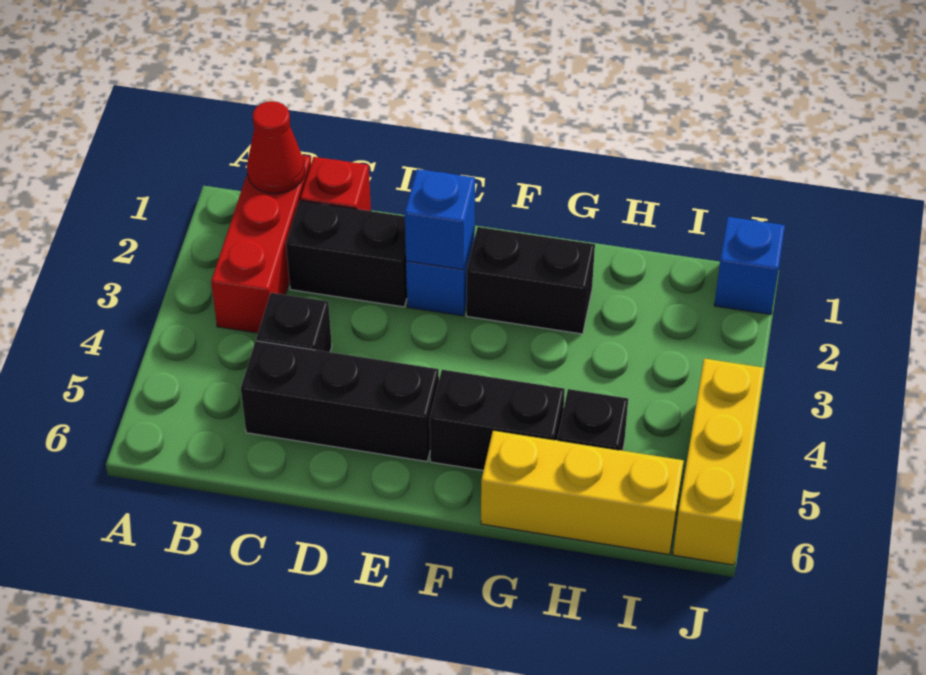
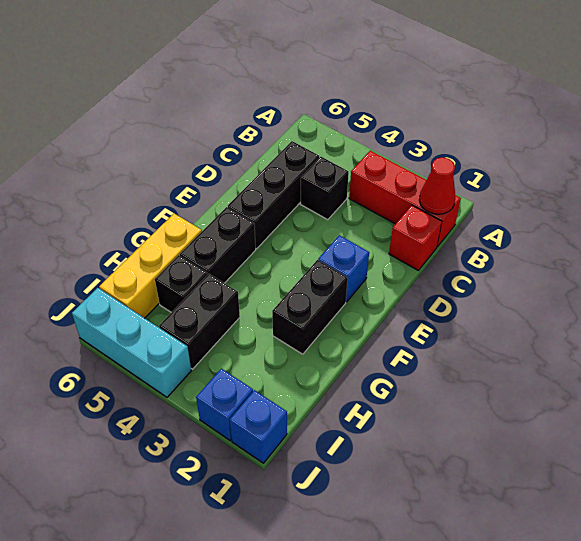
black brick C2:D2 level 1 -> black brick H4:I4 level 1
blue brick E2 level 2 -> blue brick J2 level 1
yellow brick J4:J6 level 1 -> cyan brick J4:J6 level 1

